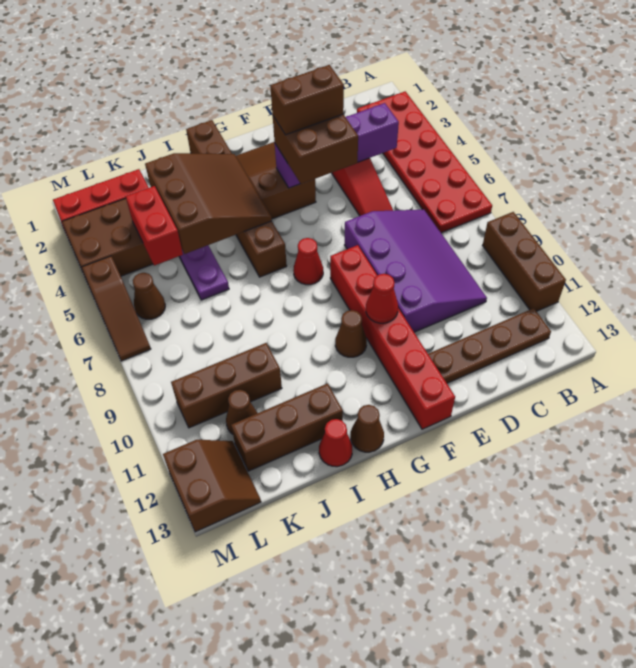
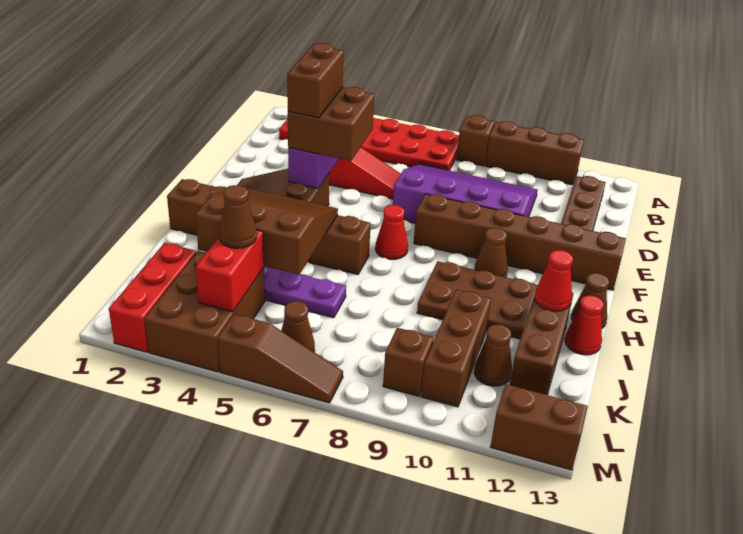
none -> brown brick A8 level 1
red brick F8:F13 level 1 -> brown brick F8:F13 level 1
red cone F10 level 2 -> red cone I12 level 2
none -> brown plate H9:I11 level 1
red brick K4:K5 level 2 -> red brick K4:L4 level 2
none -> brown cone K4 level 3
none -> brown brick L9 level 1

